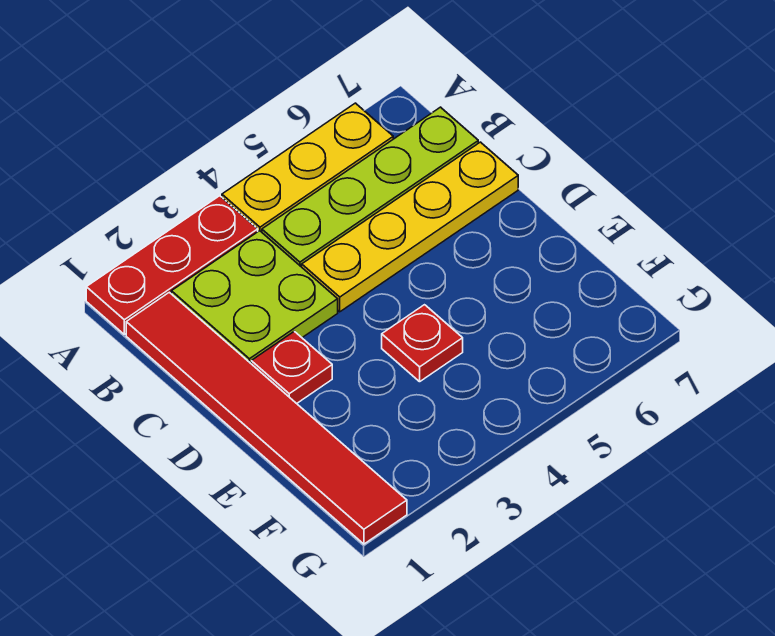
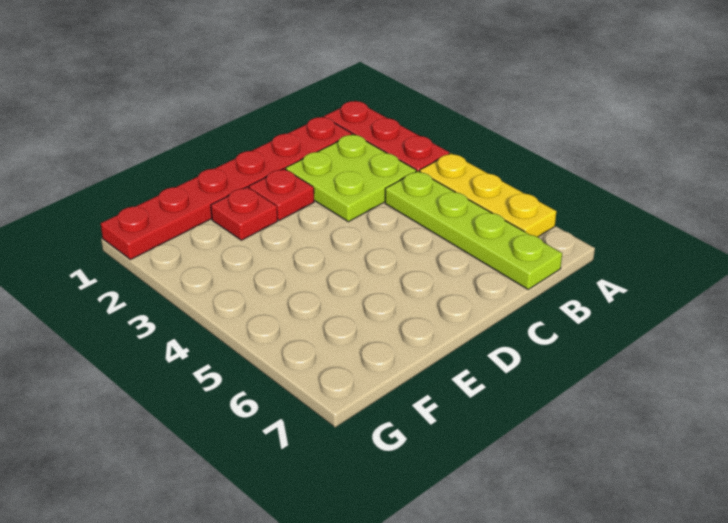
red tile B1:G1 level 1 -> red plate B1:G1 level 1
yellow plate C4:C7 level 1 -> none
red plate E4 level 1 -> red plate E2 level 1

